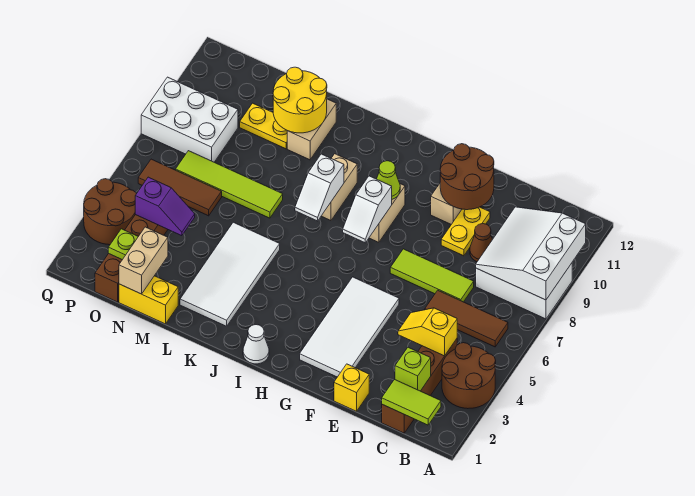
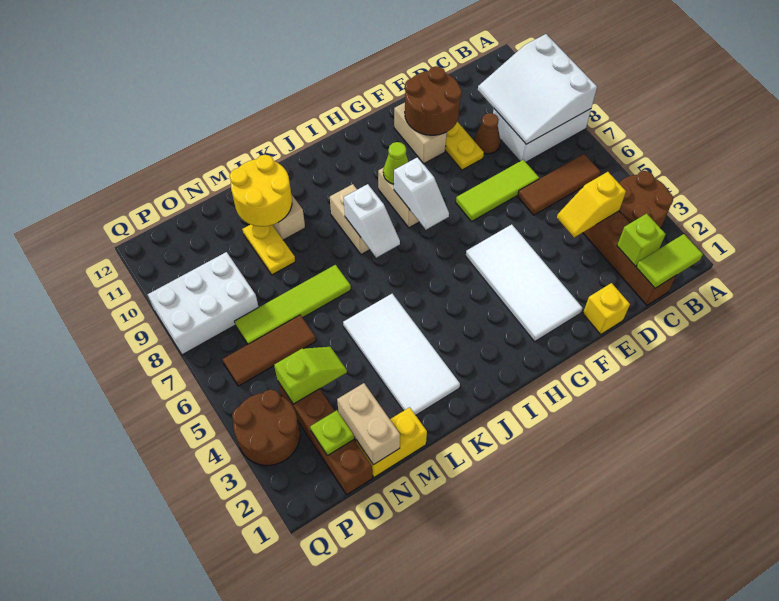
white cone I1 level 1 -> none
yellow plate M10:N10 level 1 -> yellow plate M9:M10 level 1
purple slope N4:O4 level 2 top O -> lime slope N4:O4 level 2 top O

